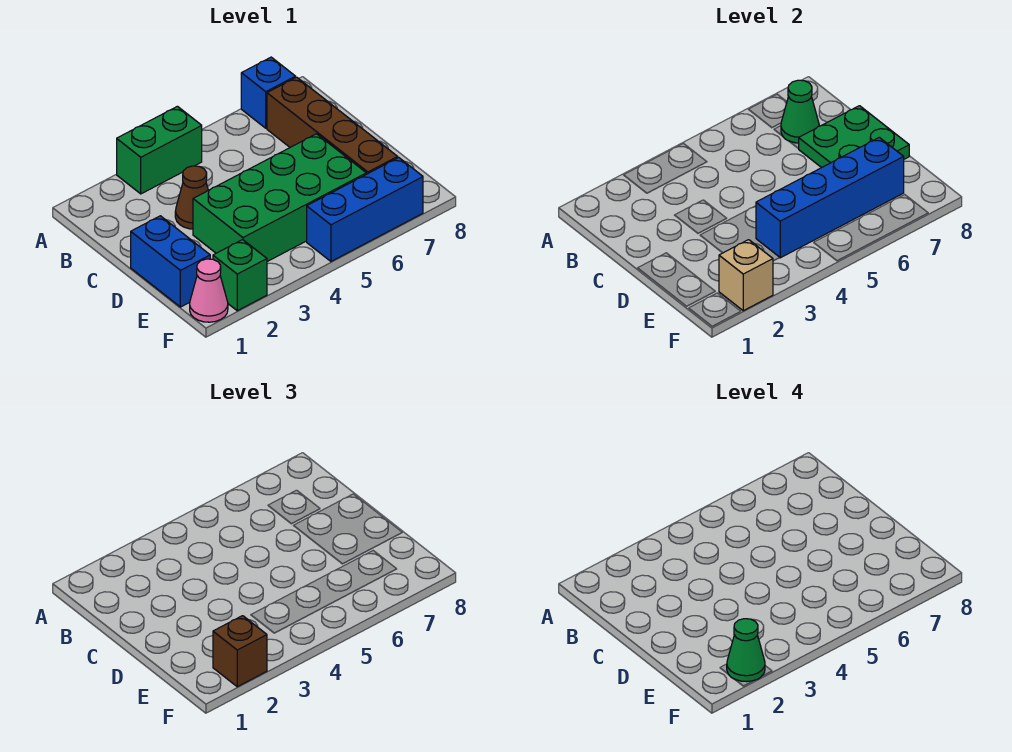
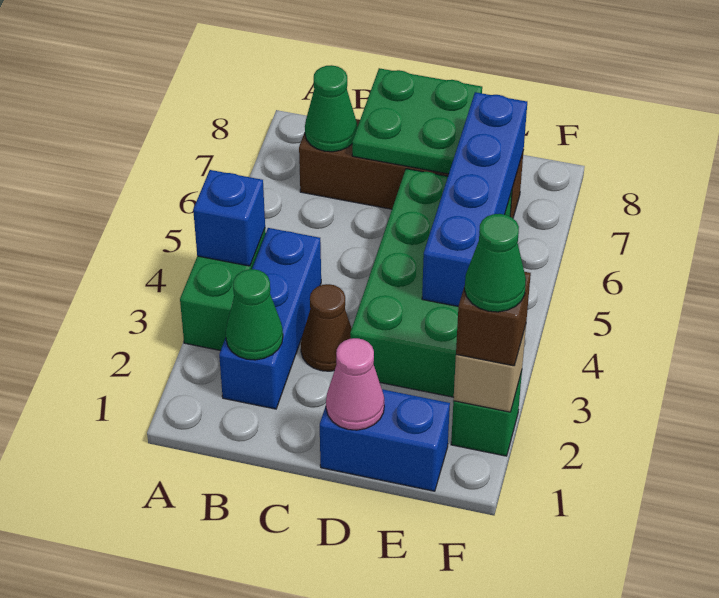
blue brick A7 level 1 -> blue brick A4 level 2
none -> green cone B2 level 2
pink cone F1 level 1 -> pink cone D1 level 2
blue brick F5:F7 level 1 -> blue brick B2:B4 level 1

